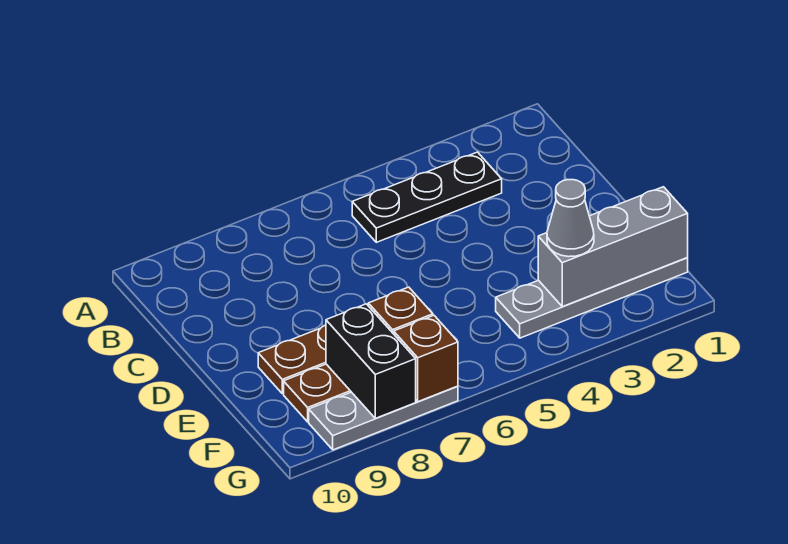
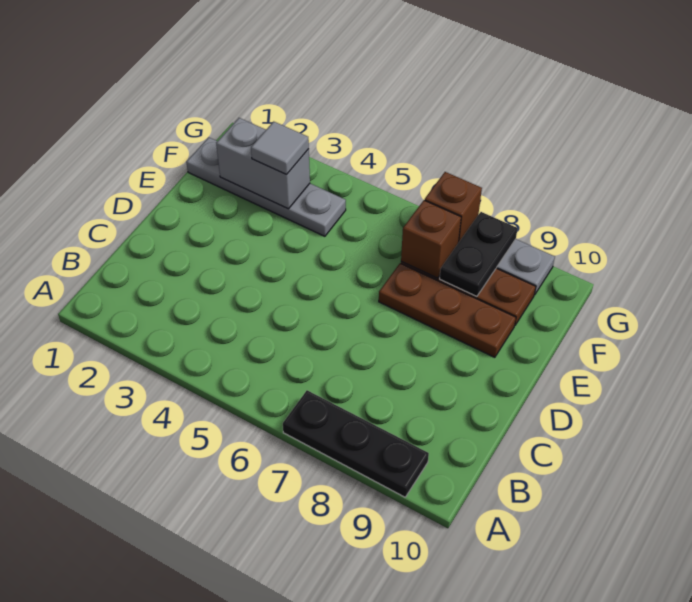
black plate B3:B5 level 1 -> black plate A7:A9 level 1
grey brick F1:F3 level 2 -> grey brick F2:F3 level 2
grey cone F3 level 3 -> grey tile F3 level 3
black brick F8:G8 level 2 -> black plate F8:G8 level 2

